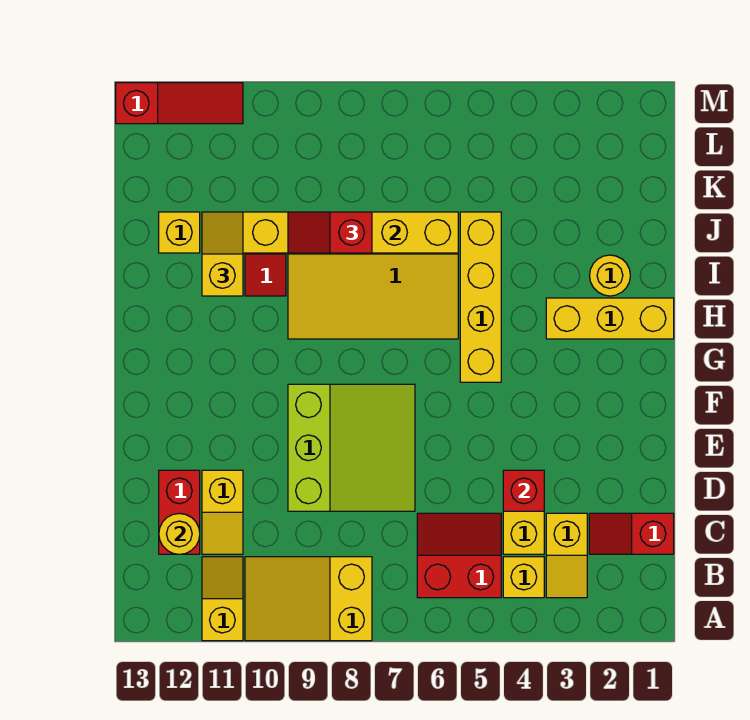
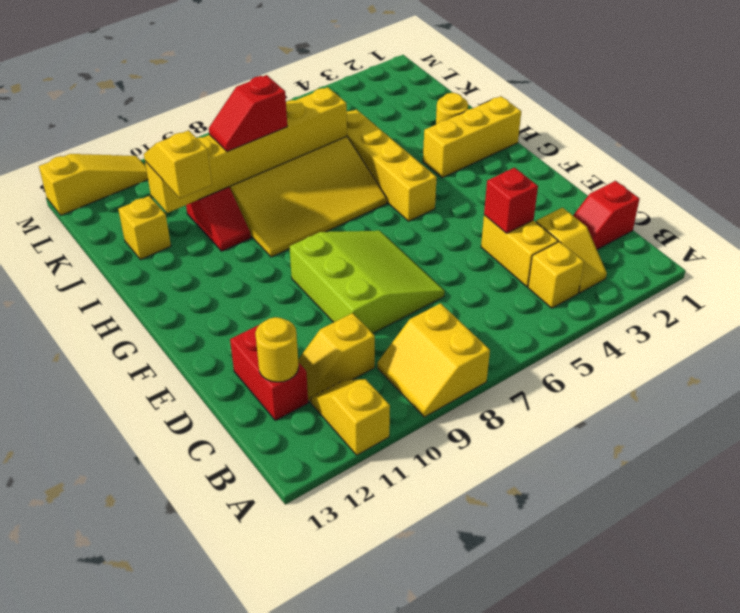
yellow slope A8:B10 level 1 top 8 -> yellow slope A8:B9 level 1 top 8
red slope B5:C6 level 1 top B -> none
yellow slope C11:D11 level 1 top D -> yellow slope C10:C11 level 1 top 10
red slope M11:M13 level 1 top 13 -> yellow slope M11:M13 level 1 top 13

